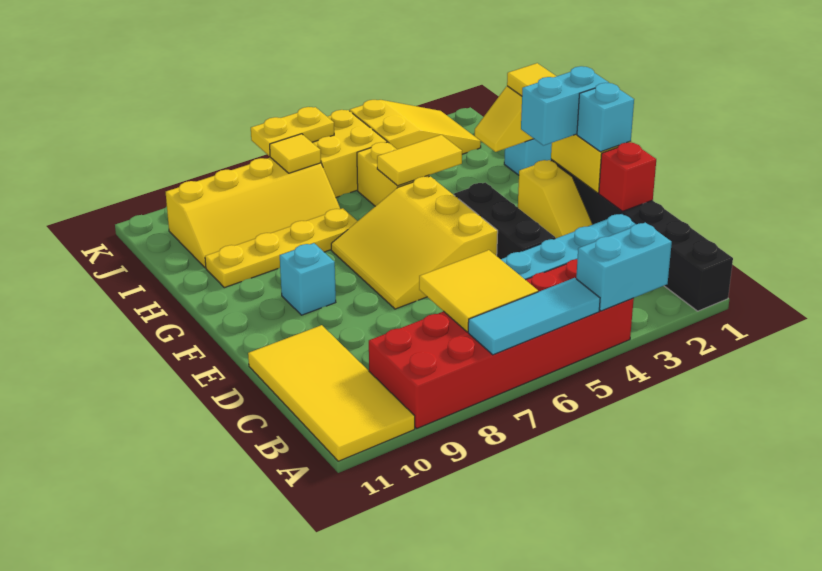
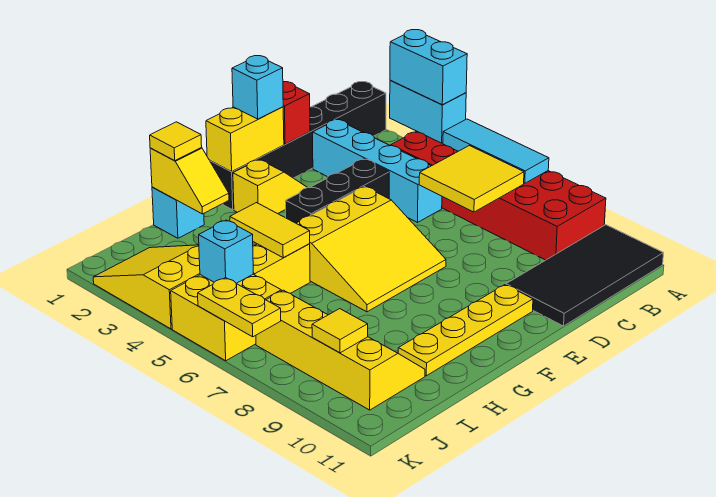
yellow tile A10:D11 level 1 -> black tile A10:D11 level 1
cyan brick F1:F2 level 3 -> cyan brick A3:A4 level 3
cyan brick F9 level 1 -> cyan brick J5 level 2
yellow plate H7:H10 level 1 -> yellow plate E10:H10 level 1
yellow tile J7 level 2 -> yellow tile J9 level 2

